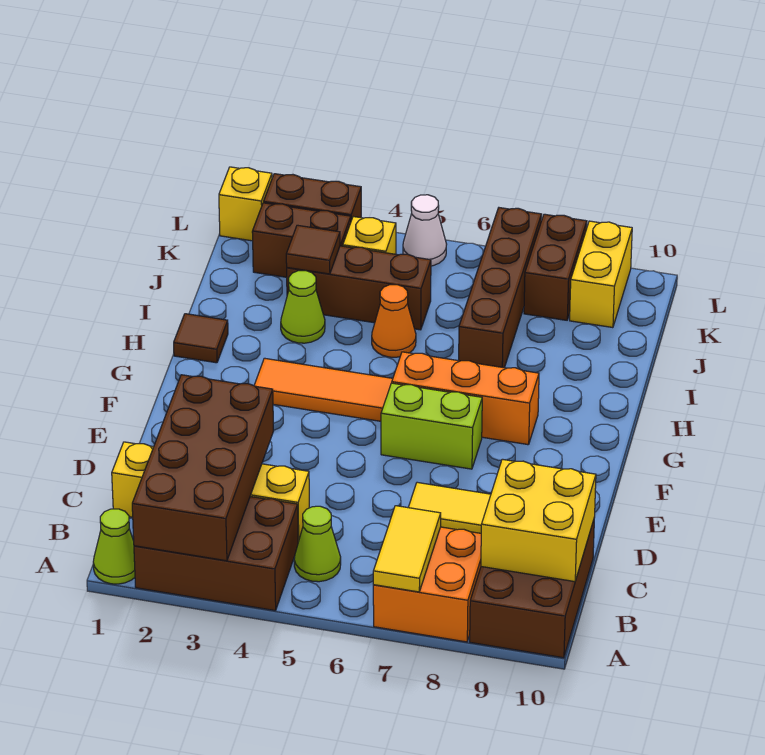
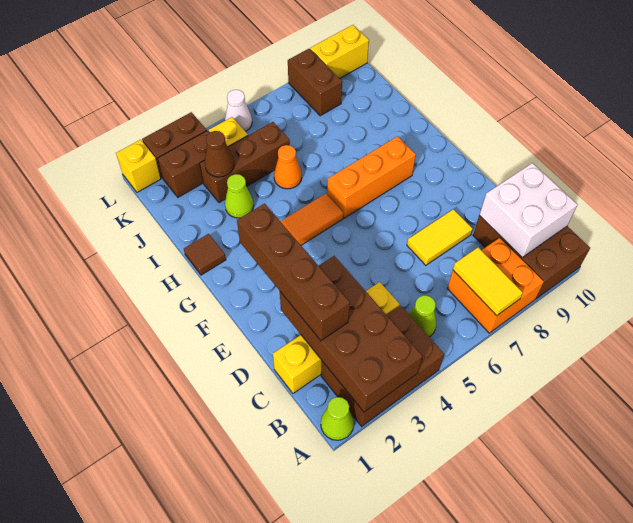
yellow brick B9:C10 level 2 -> white brick B9:C10 level 2
lime brick F6:F7 level 1 -> none
brown brick I7:L7 level 1 -> brown brick C2:F2 level 3
brown tile J3 level 2 -> brown cone J3 level 2
yellow brick K9:L9 level 1 -> yellow brick L9:L10 level 1

